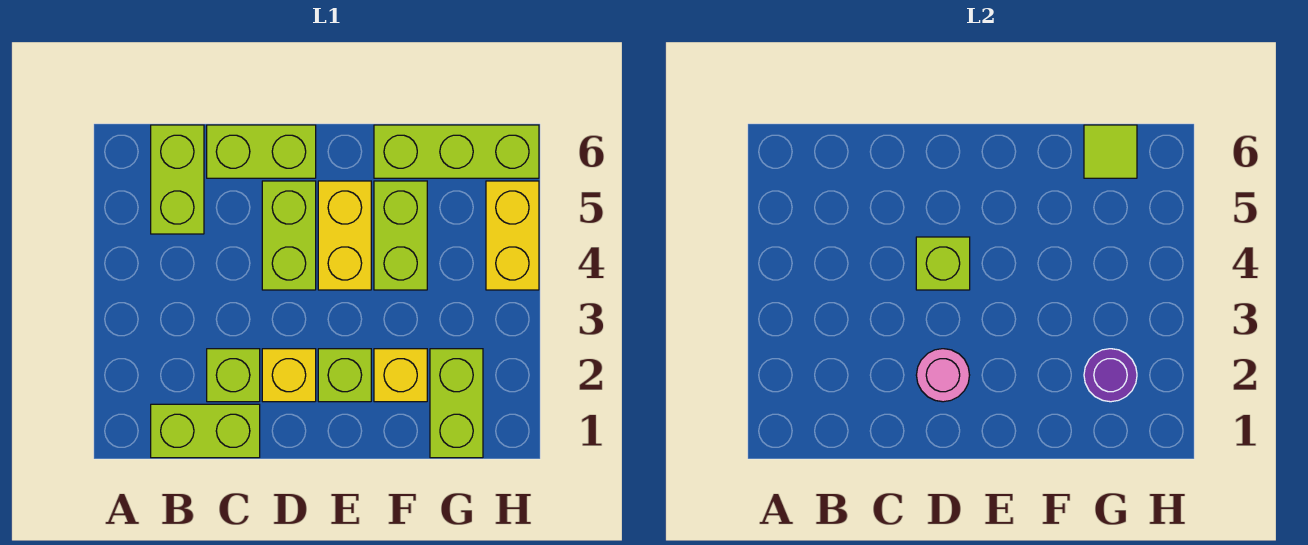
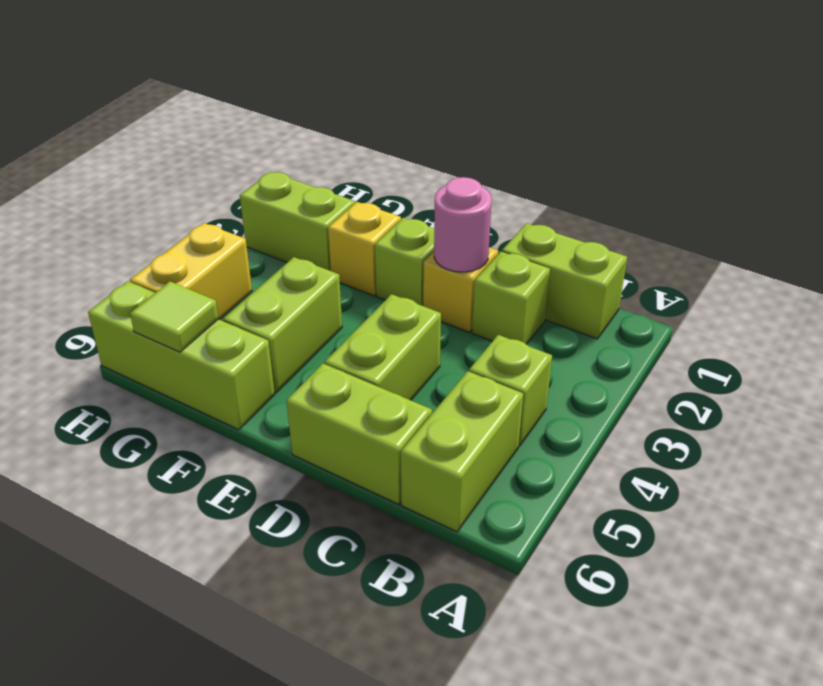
lime brick D4 level 2 -> lime brick B4 level 1
yellow brick E4:E5 level 1 -> none
lime brick G1:G2 level 1 -> lime brick G2:H2 level 1
purple round brick G2 level 2 -> none

